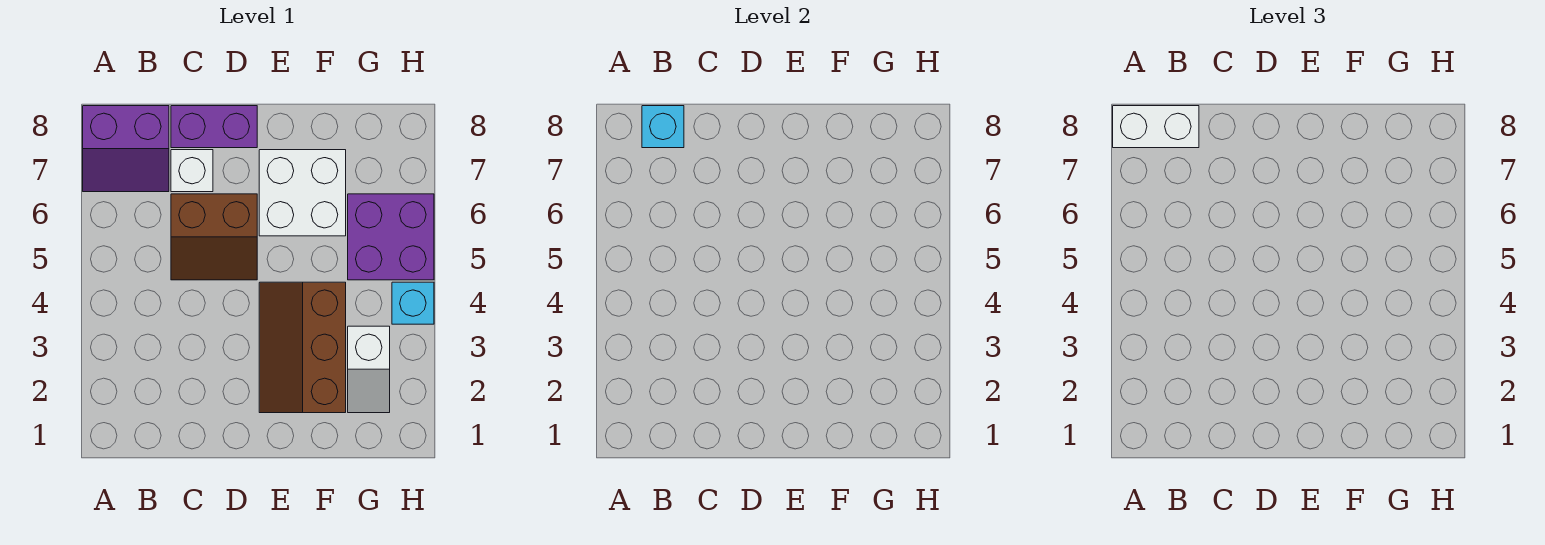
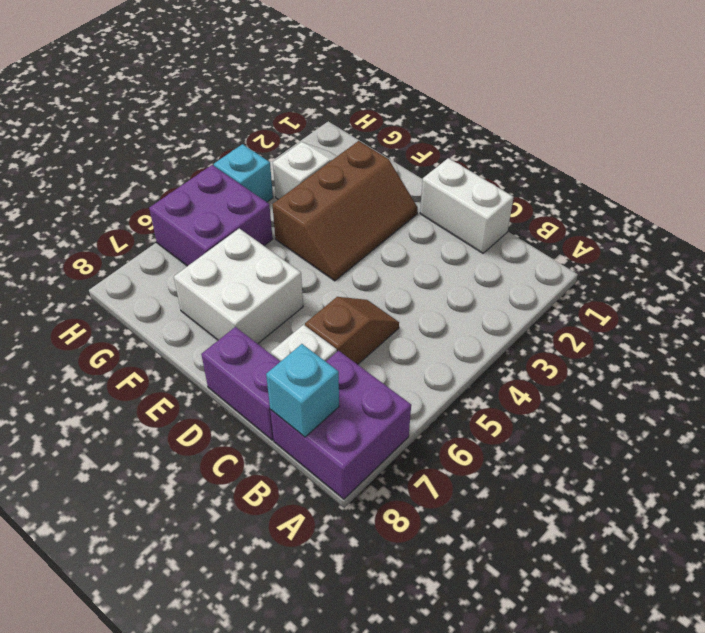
purple slope A7:B8 level 1 top 8 -> purple brick A7:B8 level 1
white brick A8:B8 level 3 -> white brick C1:D1 level 1
brown slope C5:D6 level 1 top 6 -> brown slope C5:C6 level 1 top 6

